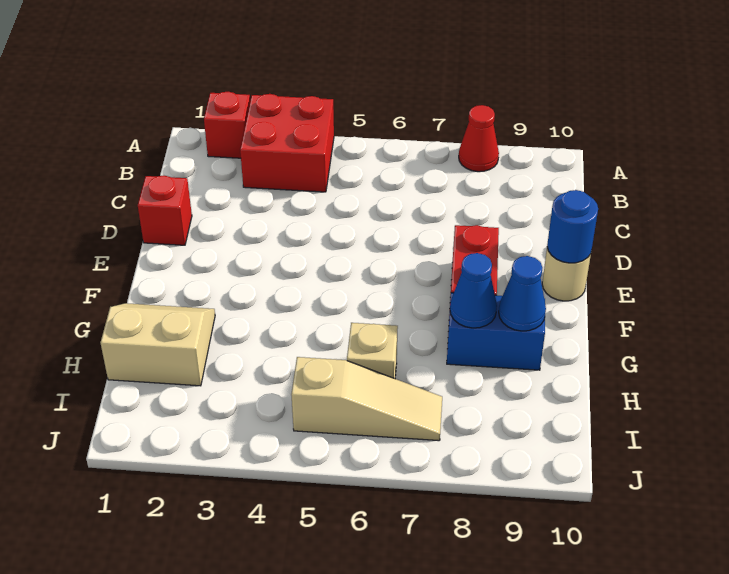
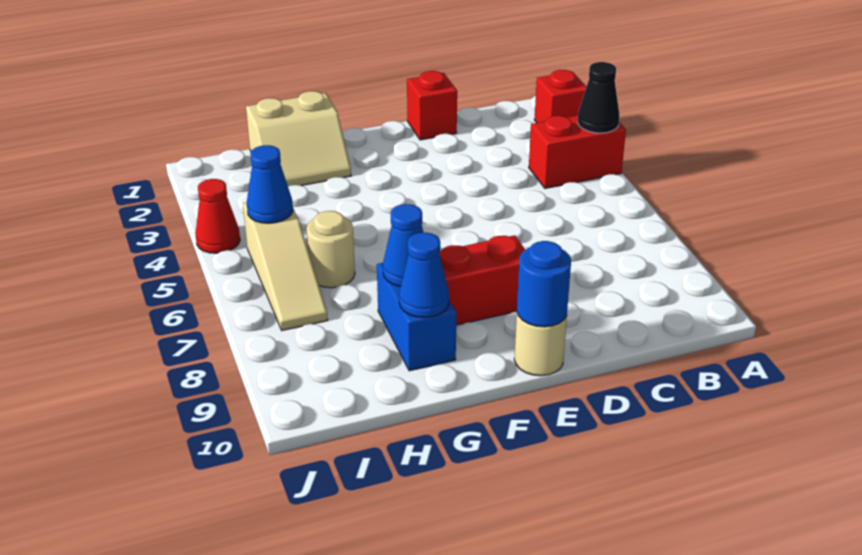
red brick A3:B4 level 1 -> red brick A4:B4 level 1
none -> black cone A4 level 2
red cone A8 level 1 -> red cone J4 level 1
tan slope G1:H2 level 1 top H -> tan slope G1:H2 level 1 top 1
tan brick H6 level 1 -> tan round brick H6 level 1
none -> blue cone I5 level 2

